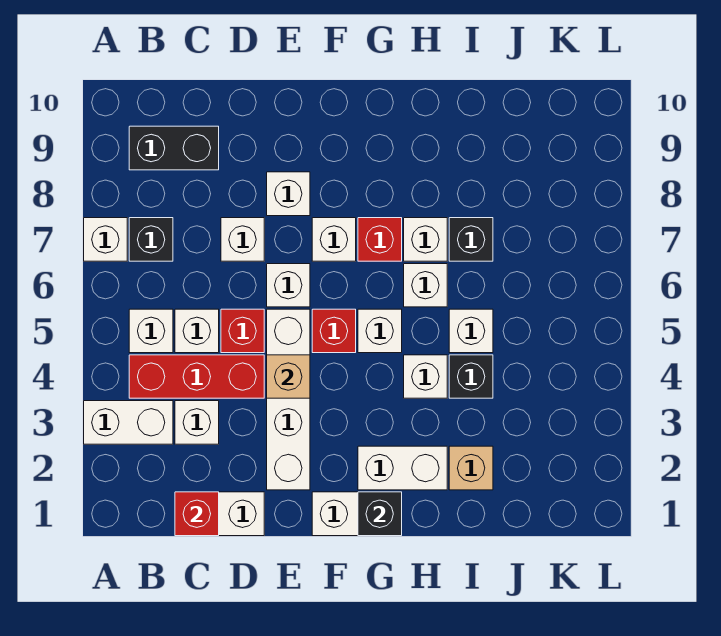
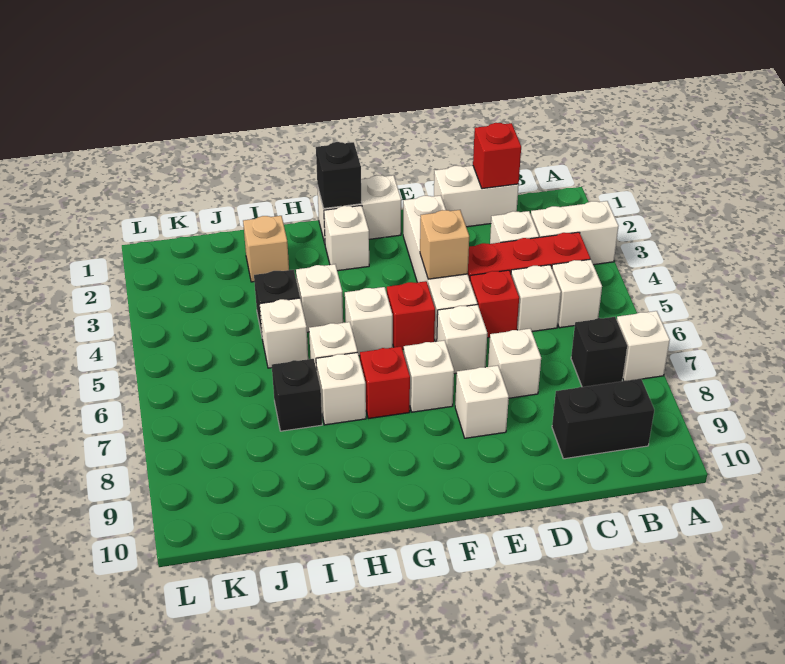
white brick G2:H2 level 1 -> white brick G2 level 1

